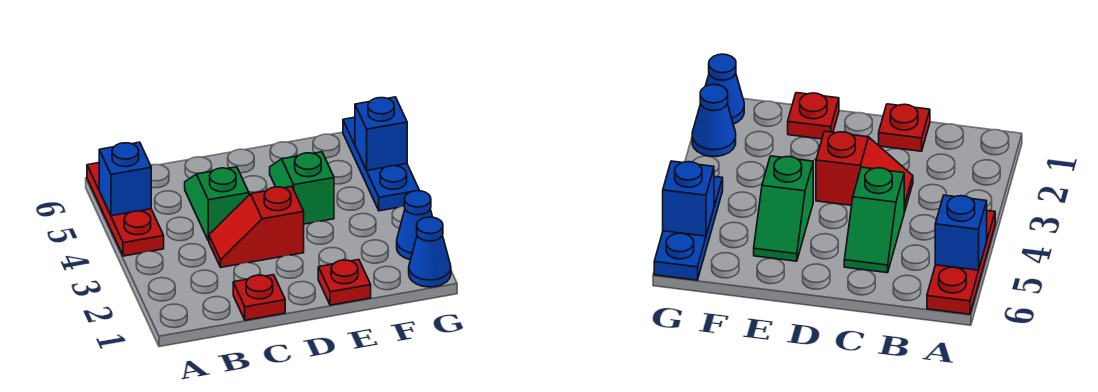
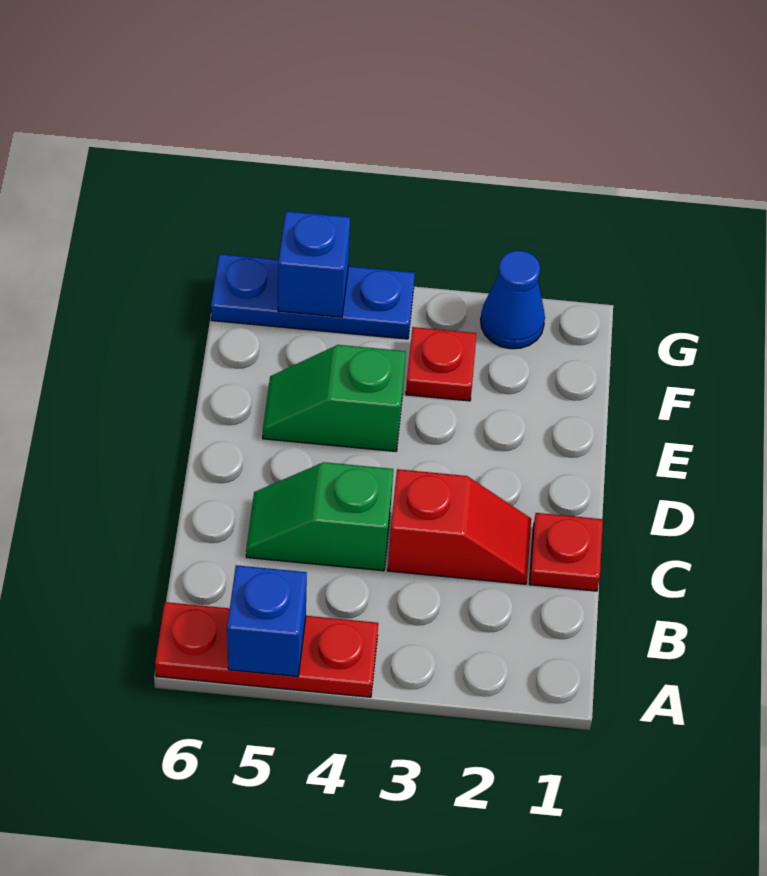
red slope C3:D3 level 1 top D -> red slope C2:C3 level 1 top 3
red plate E1 level 1 -> red plate F3 level 1
blue cone G1 level 1 -> none

